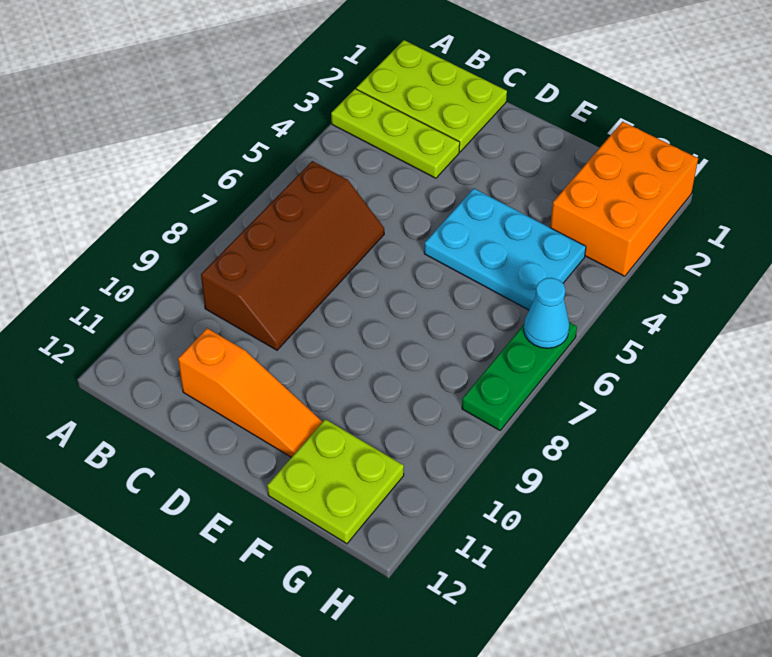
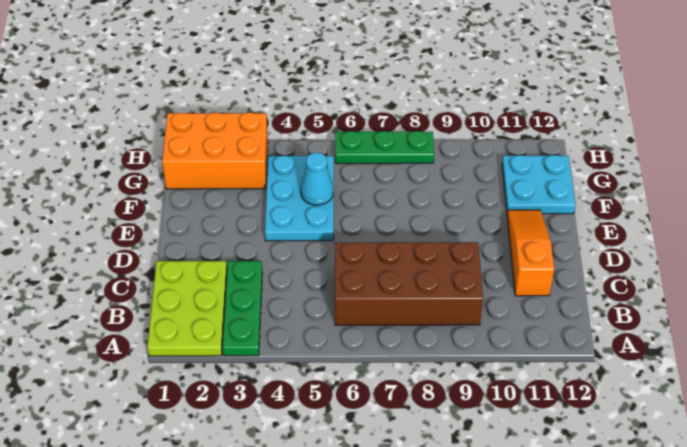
lime plate A3:C3 level 1 -> green plate A3:C3 level 1
brown slope B6:C9 level 1 top B -> brown brick B6:C9 level 1
lime plate F11:G12 level 1 -> cyan plate F11:G12 level 1
cyan cone H6 level 2 -> cyan cone F5 level 2

